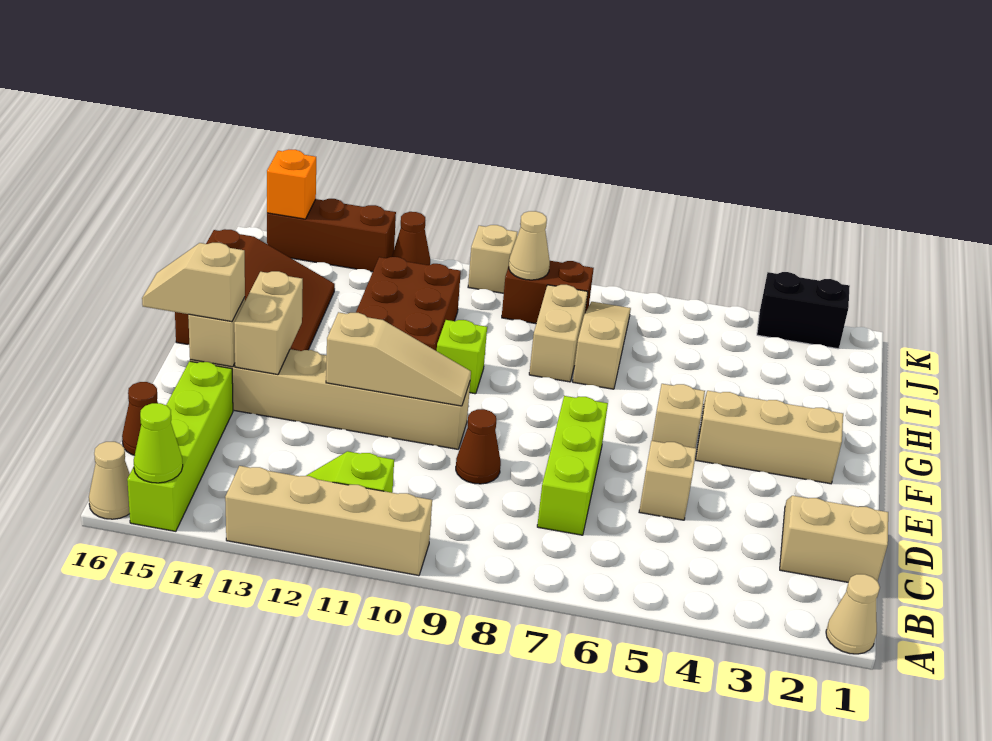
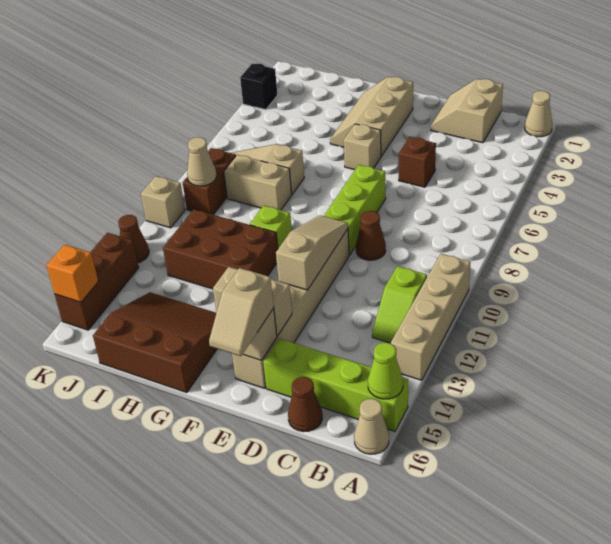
lime brick C7:E7 level 1 -> lime brick E7:E9 level 1
tan brick D5 level 1 -> brown brick D5 level 1
black brick K2:K3 level 1 -> black brick K3 level 1

